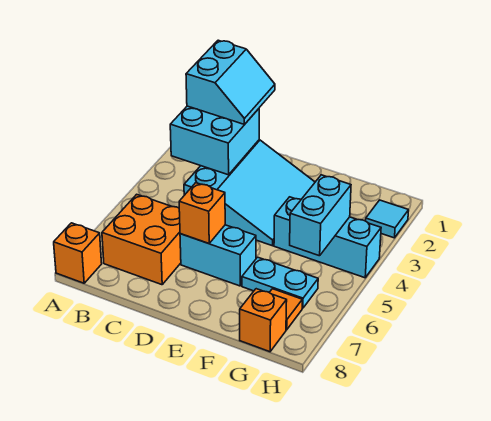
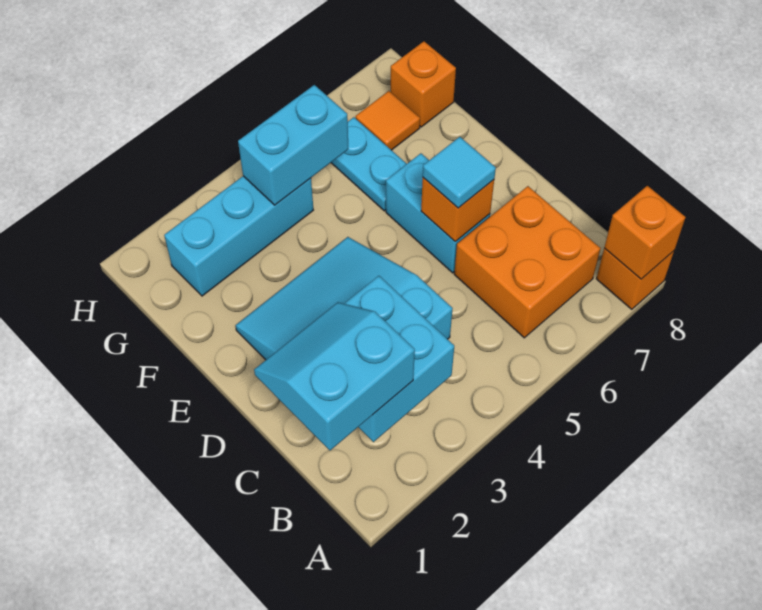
none -> orange brick A8 level 2
cyan brick F4:H4 level 1 -> cyan brick G2:G4 level 1
cyan tile H2 level 1 -> cyan tile D6 level 3

